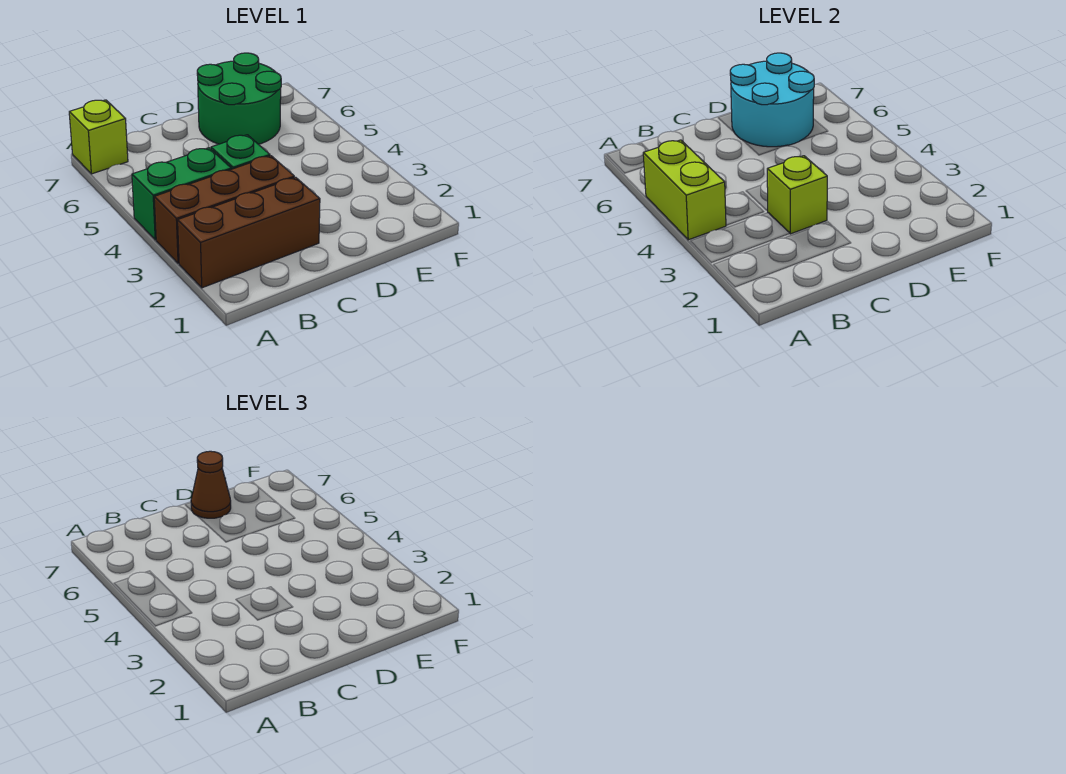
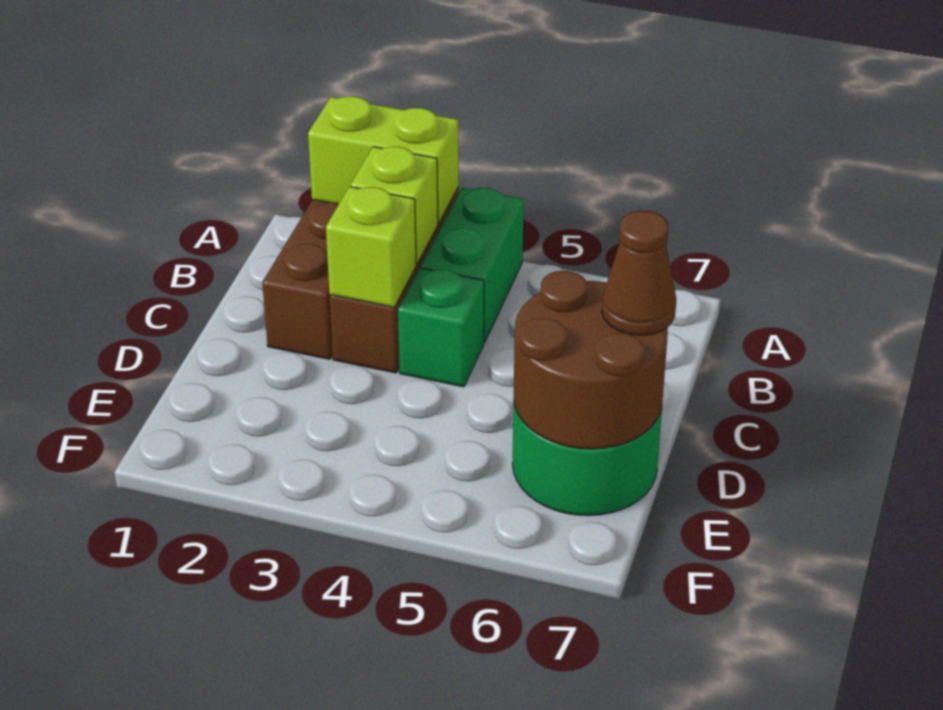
lime brick A4:A5 level 2 -> lime brick A2:A3 level 2
lime brick A7 level 1 -> lime brick B3 level 2
cyan round brick D6:E7 level 2 -> brown round brick D6:E7 level 2

